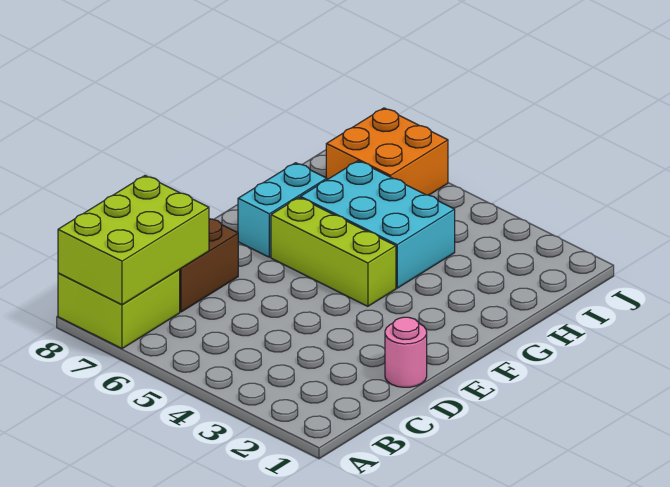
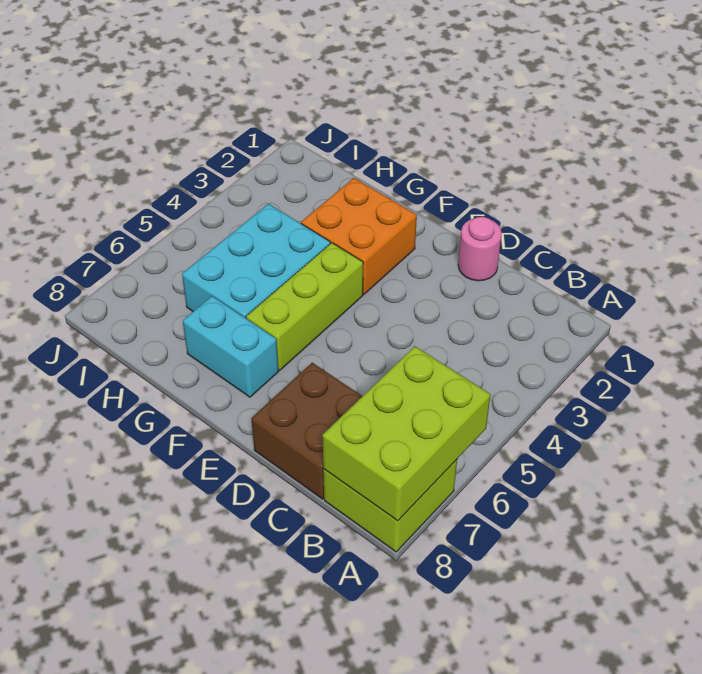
lime brick A7:C8 level 2 -> lime brick A6:B8 level 2
orange brick I6:J7 level 1 -> orange brick F2:G3 level 1

